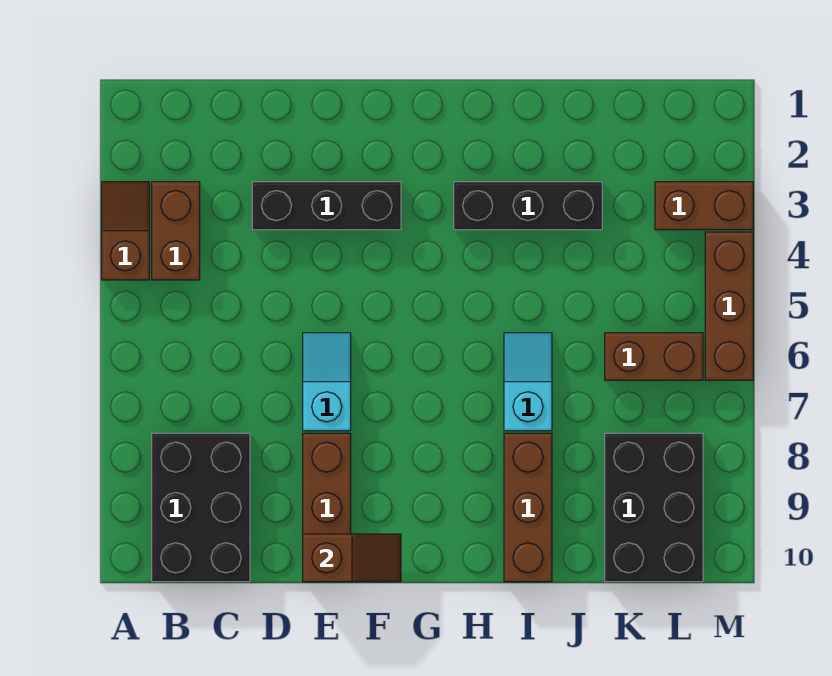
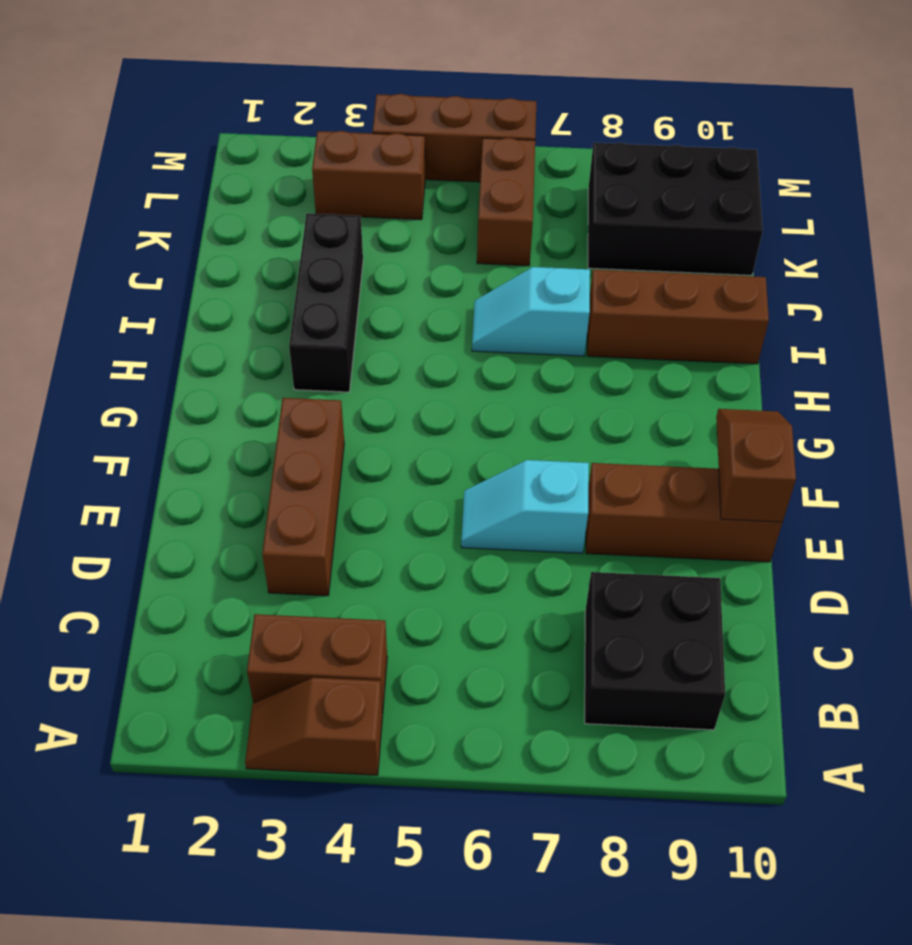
black brick B8:C10 level 1 -> black brick B8:C9 level 1
black brick D3:F3 level 1 -> brown brick D3:F3 level 1
brown brick L3:M3 level 1 -> brown brick L3:L4 level 1

